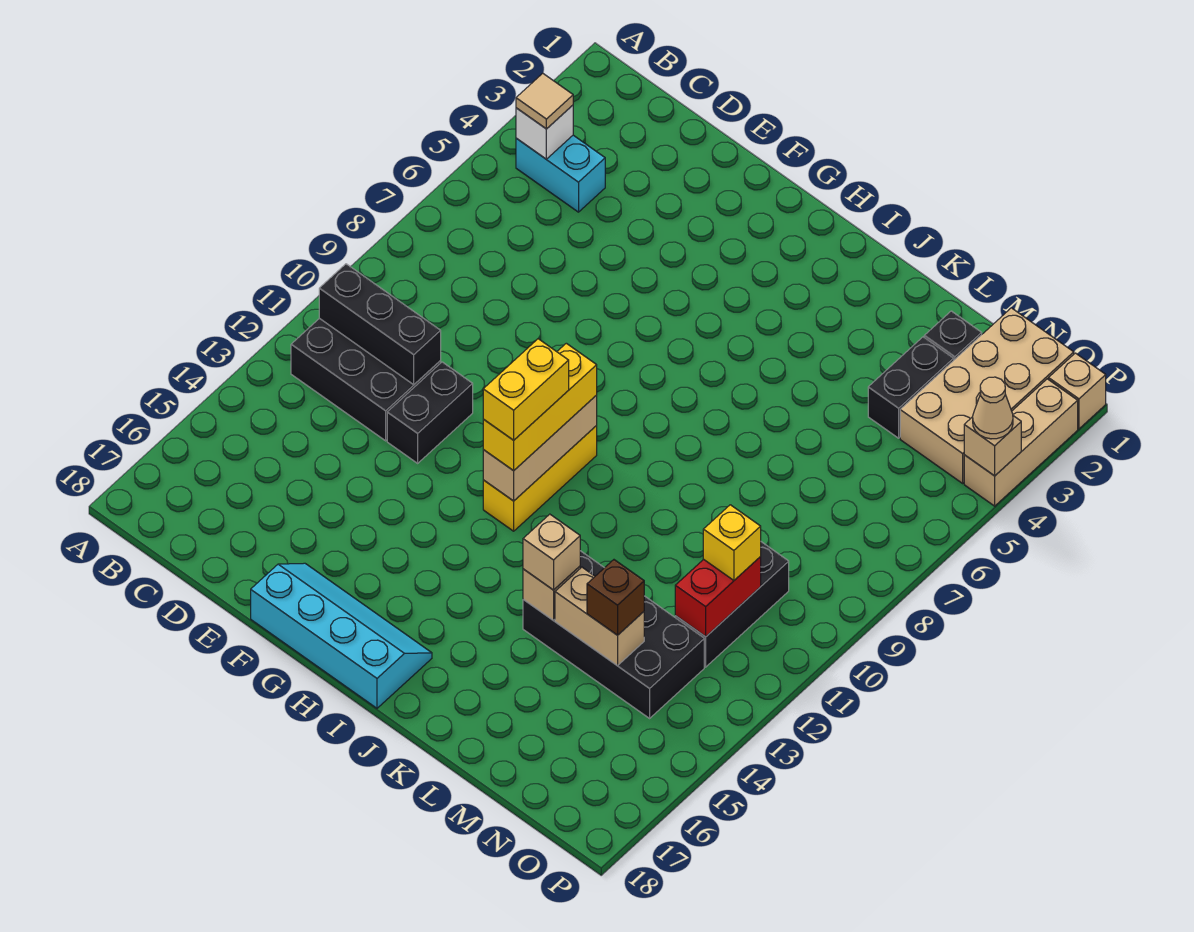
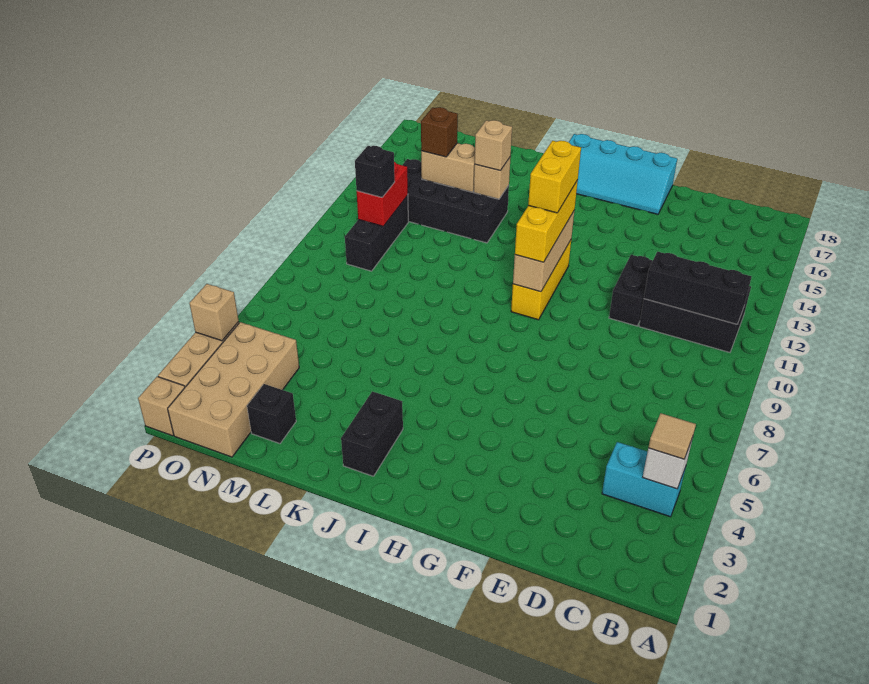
black brick M3:M4 level 1 -> black brick J2:J3 level 1
yellow brick N11 level 3 -> black brick N11 level 3
tan cone P4 level 3 -> none

